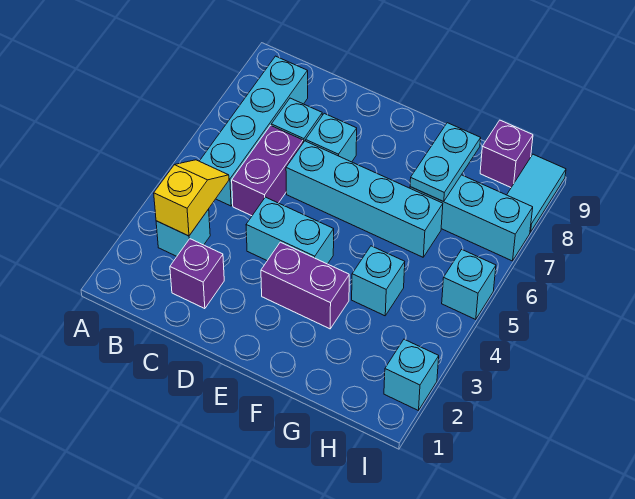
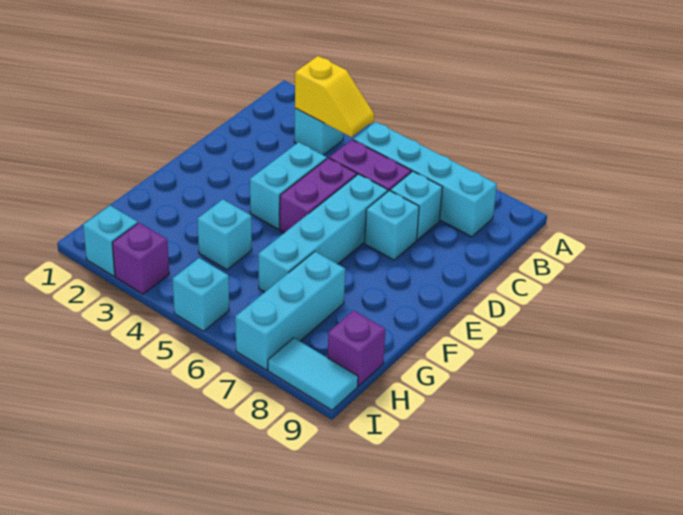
purple brick C2 level 1 -> purple brick I3 level 1
purple brick E3:F3 level 1 -> purple brick D5:E5 level 1
cyan plate G7:G8 level 2 -> none

